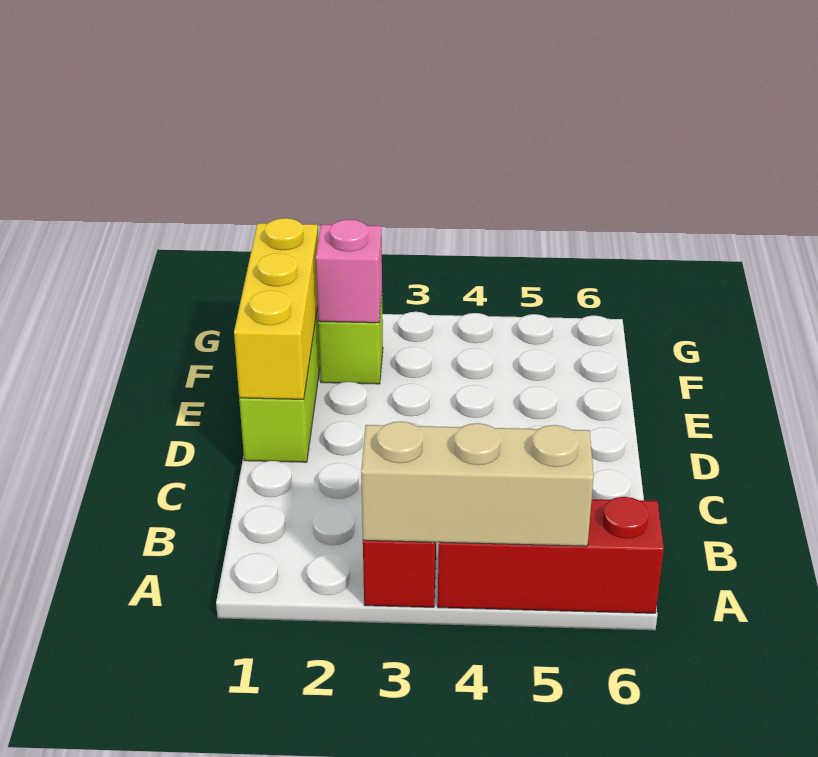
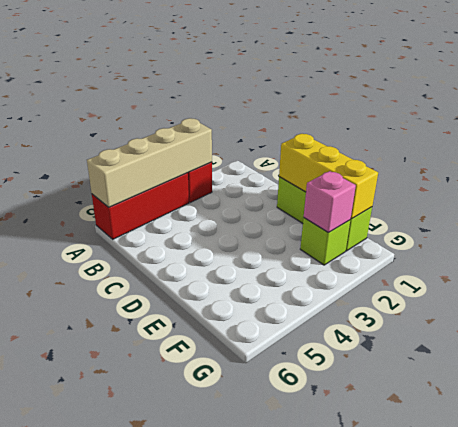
tan brick A3:A5 level 2 -> tan brick A3:A6 level 2

